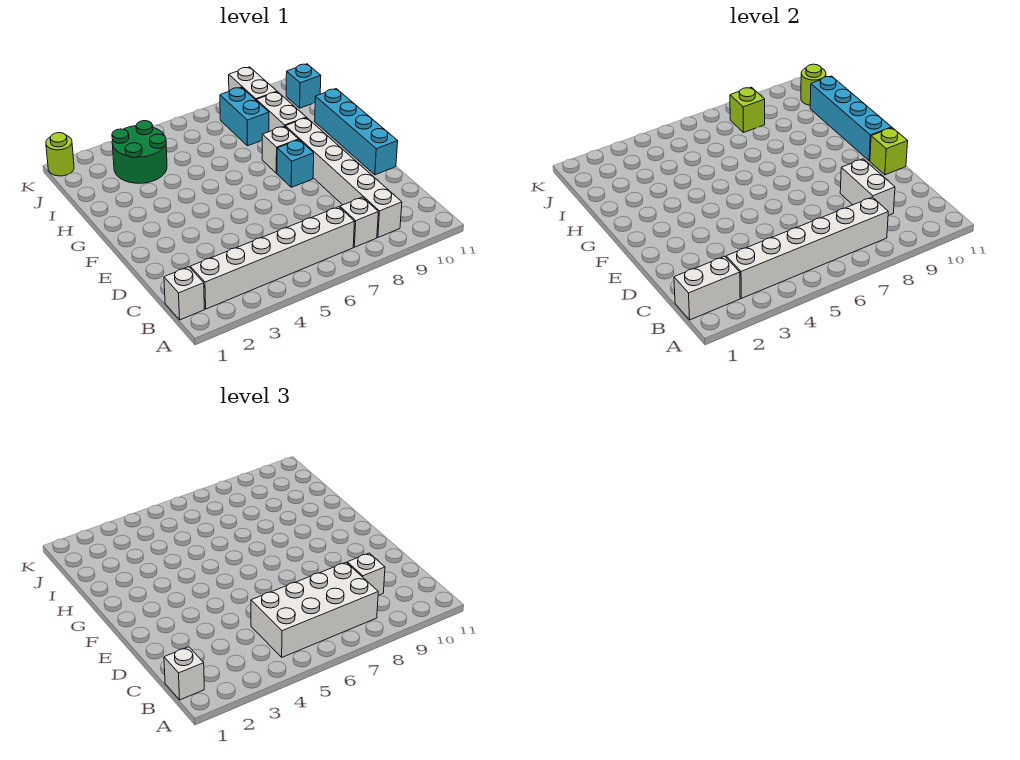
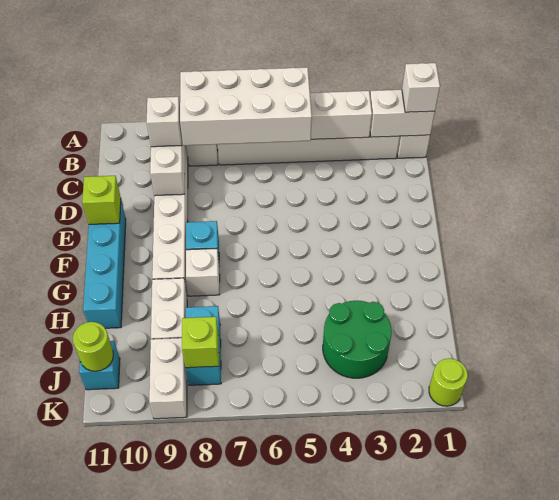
cyan brick F11:I11 level 2 -> none

